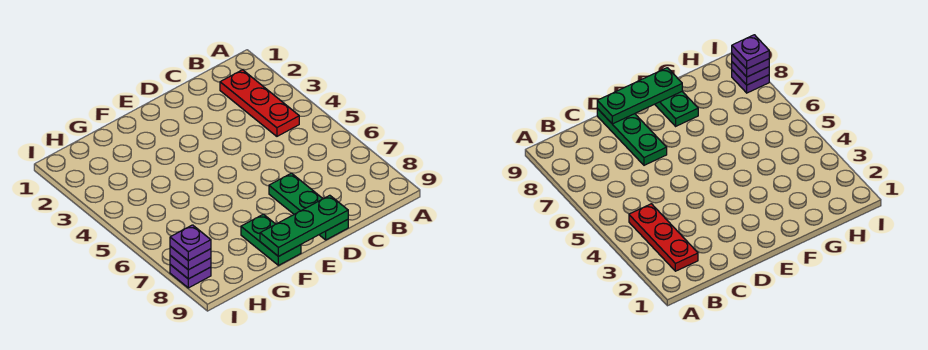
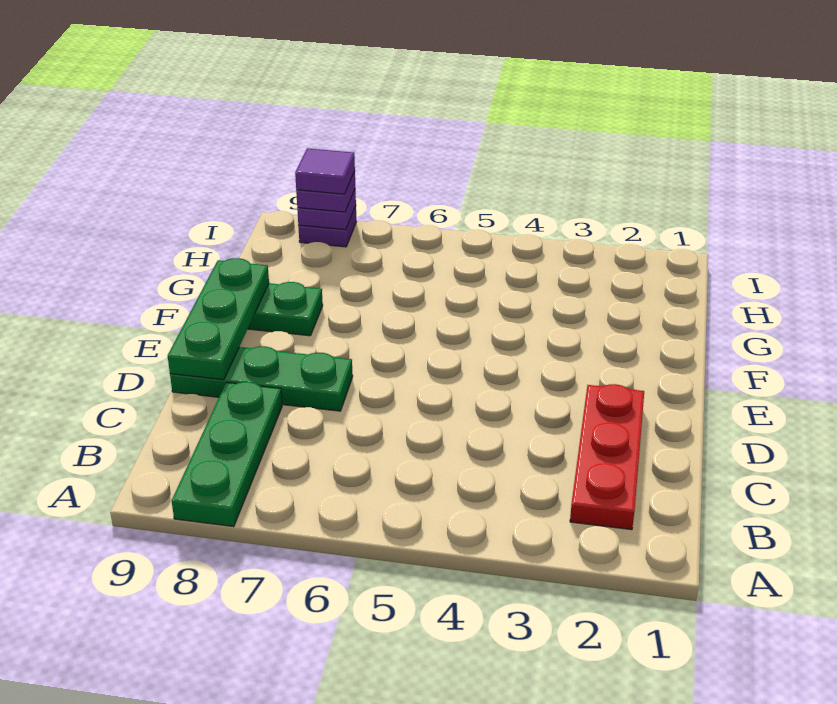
none -> green plate A8:C8 level 1
red plate B2:B4 level 1 -> red plate B2:D2 level 1
purple plate I8 level 4 -> purple tile I8 level 4

